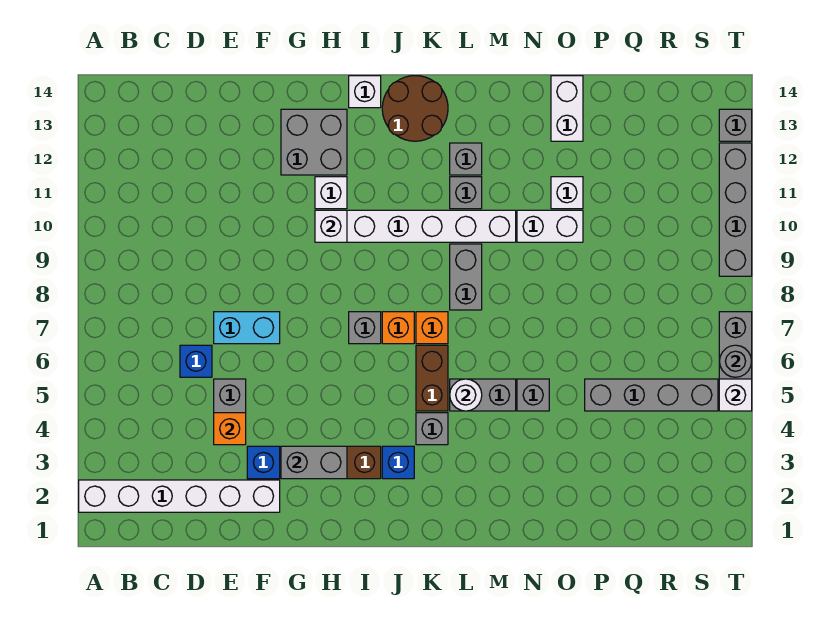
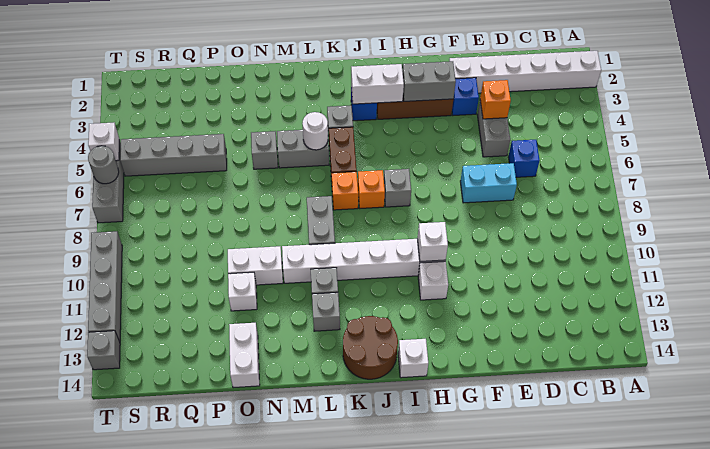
grey brick G12:H13 level 1 -> none
none -> white brick I3:J3 level 2

